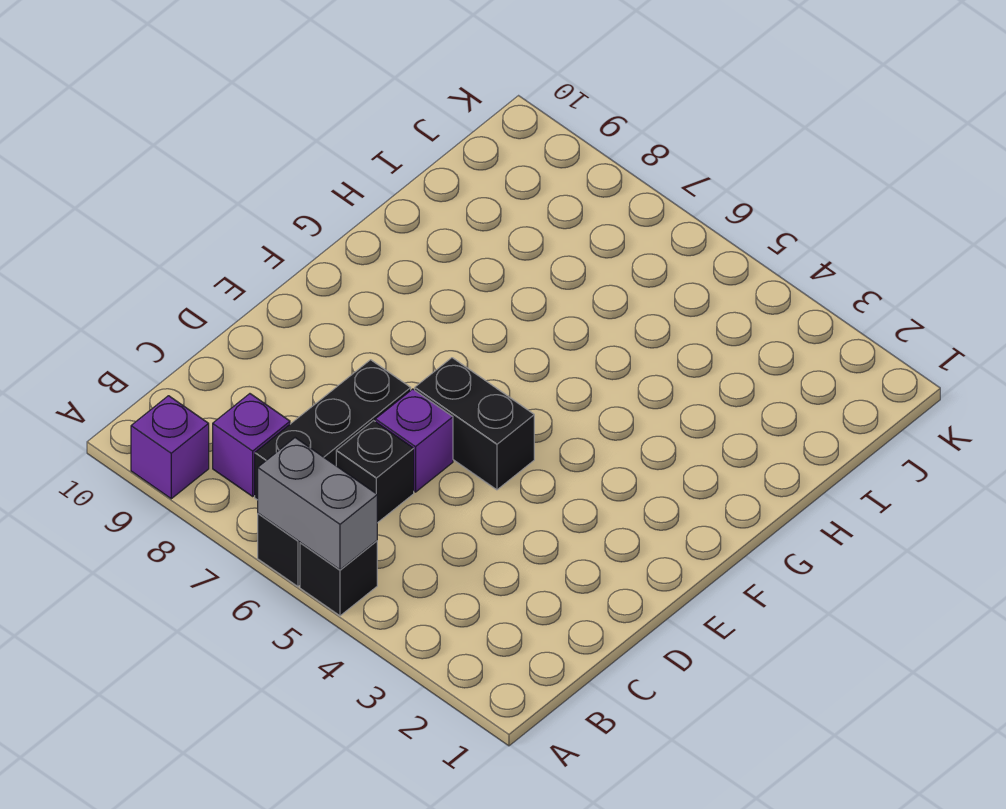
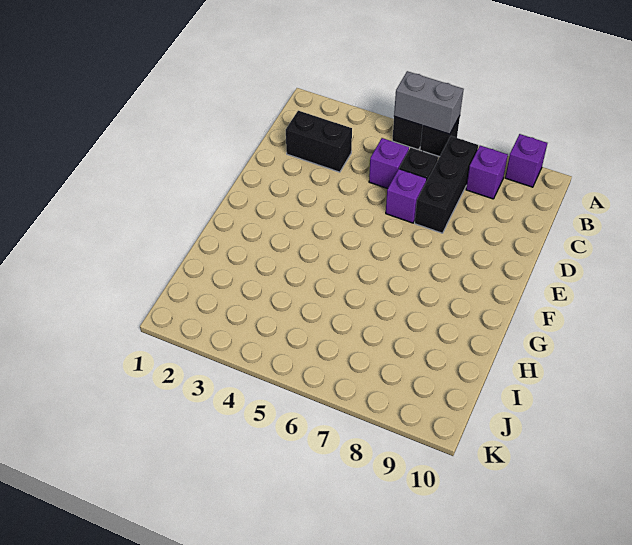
none -> purple brick C5 level 1
black brick E5:E6 level 1 -> black brick C2:C3 level 1

